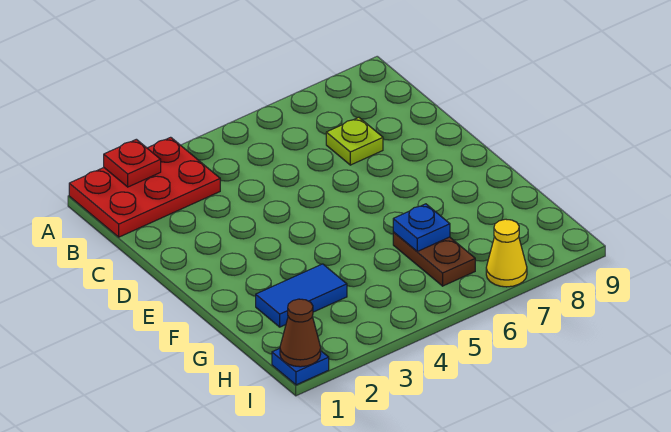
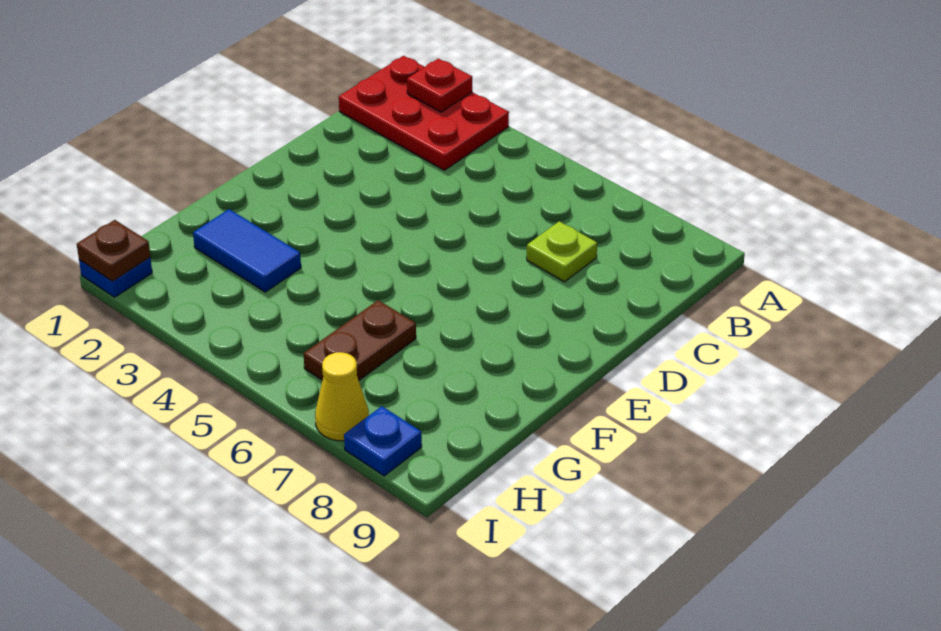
blue plate G6 level 2 -> blue plate I8 level 1
brown cone I1 level 2 -> brown plate I1 level 2

